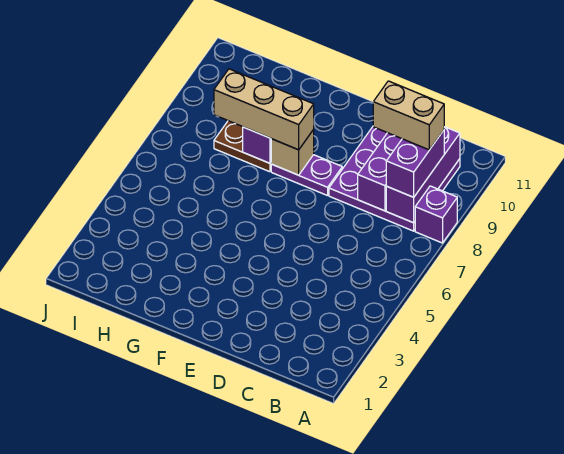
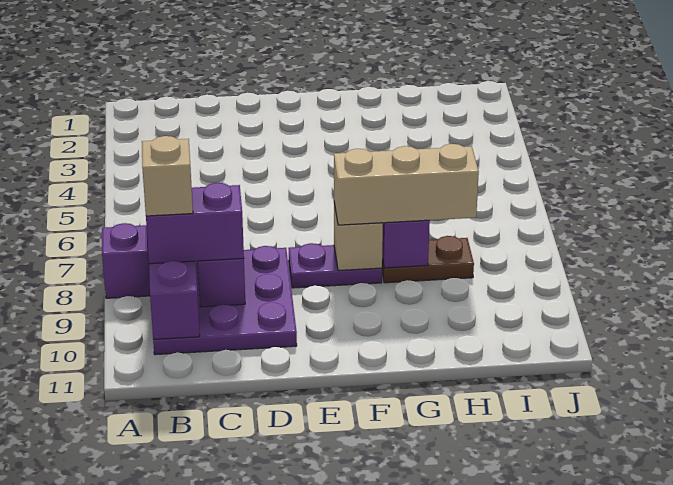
purple brick B8:B9 level 3 -> purple brick B9:C9 level 3
tan brick B9:C9 level 4 -> tan brick B9 level 4

